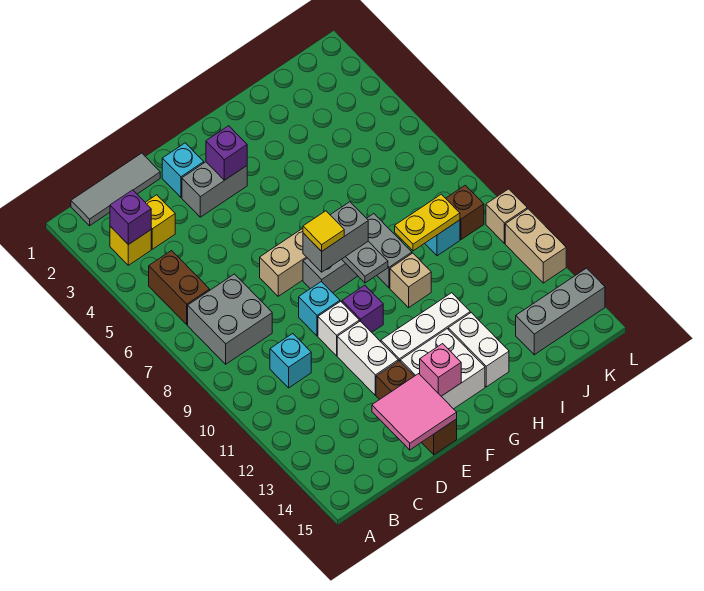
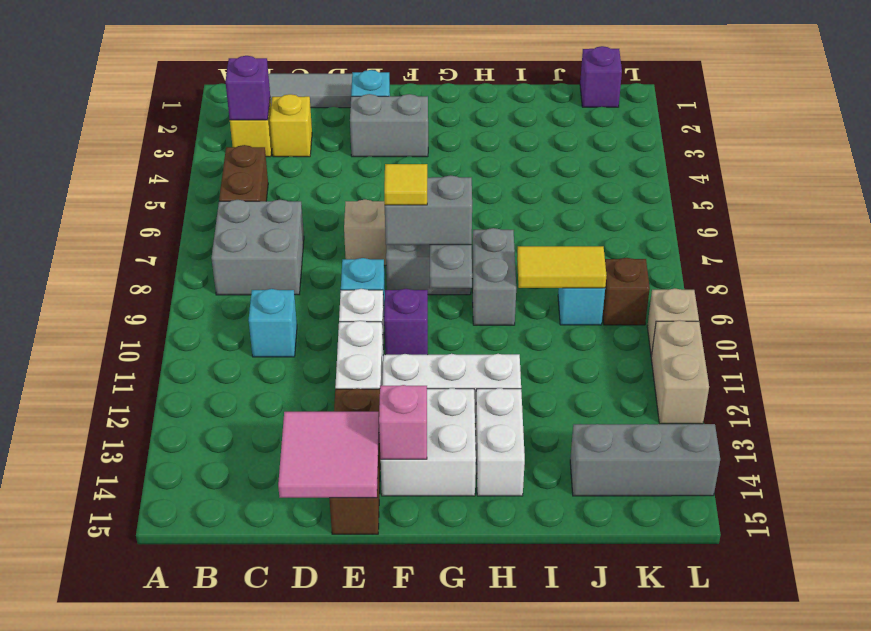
purple brick F3 level 2 -> purple brick K1 level 1
tan brick H10 level 1 -> none
yellow plate I9:J9 level 2 -> yellow tile I9:J9 level 2

